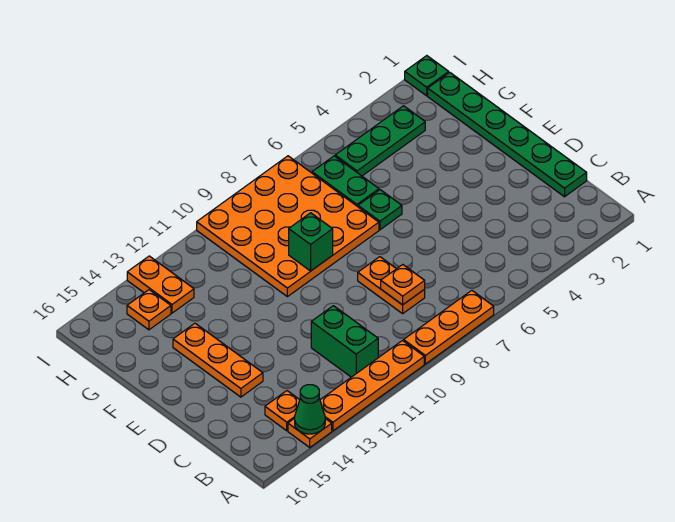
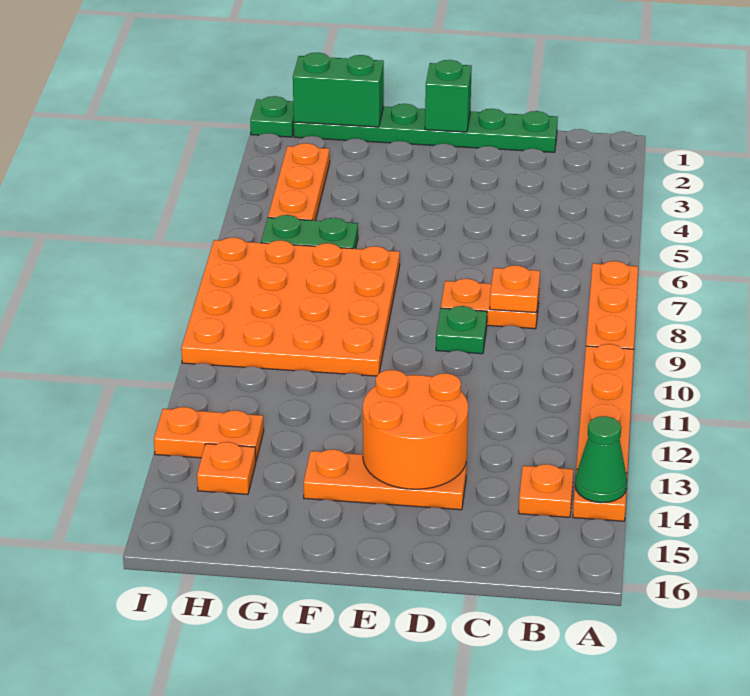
green brick B11:C11 level 1 -> green brick G1:H1 level 2
none -> orange round brick D13:E14 level 2
green plate F6 level 1 -> green plate D9 level 1
green brick F9 level 2 -> green brick E1 level 2
green plate H3:H5 level 1 -> orange plate H3:H5 level 1

